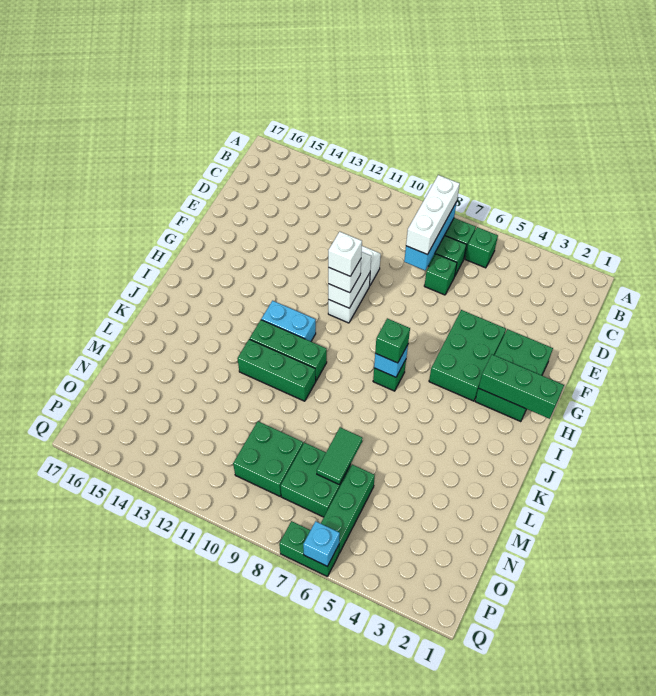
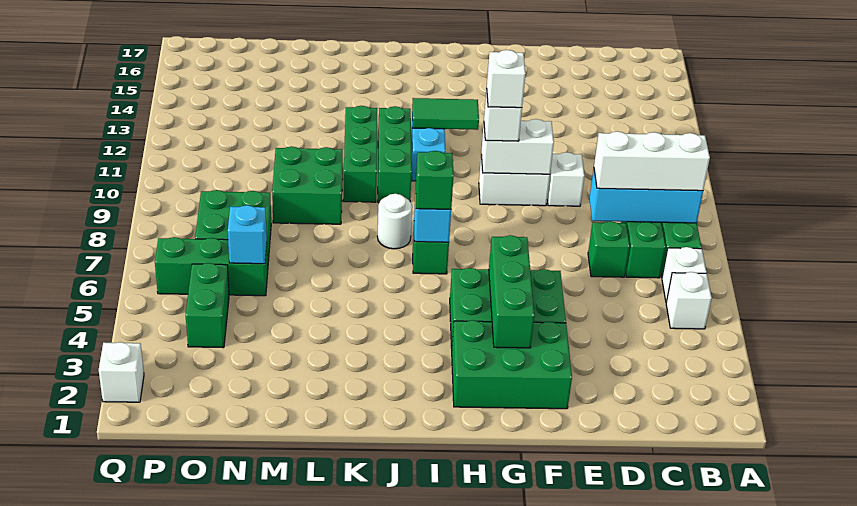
none -> white brick B5 level 1
green brick B6 level 1 -> white brick B6 level 1
green brick H1:H3 level 2 -> green brick G3:G5 level 2
none -> white round brick J8 level 1
green tile M7:N7 level 2 -> green tile H12:I12 level 2
green brick N9:O10 level 1 -> green brick L9:M10 level 1
none -> white brick Q2 level 1
green brick Q6:Q7 level 1 -> green brick O4:O5 level 1
cyan brick Q6 level 2 -> cyan brick N6 level 2

